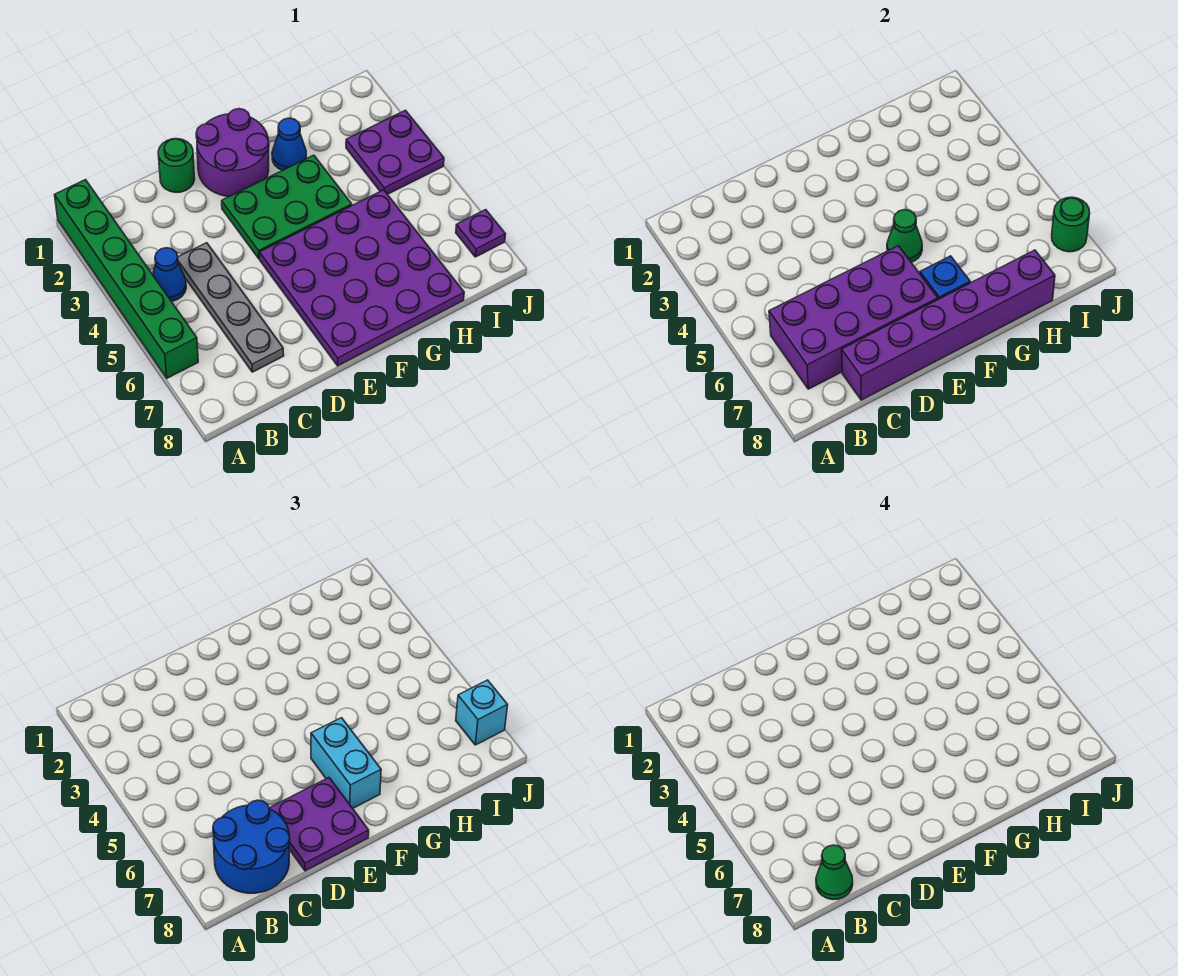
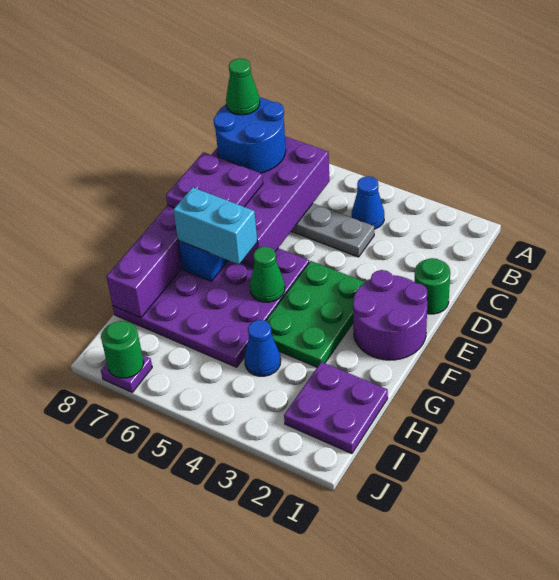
green brick A1:A6 level 1 -> none
blue cone G2 level 1 -> blue cone H4 level 1
purple plate I3:J4 level 1 -> purple plate H1:I2 level 1
cyan brick J7 level 3 -> none

